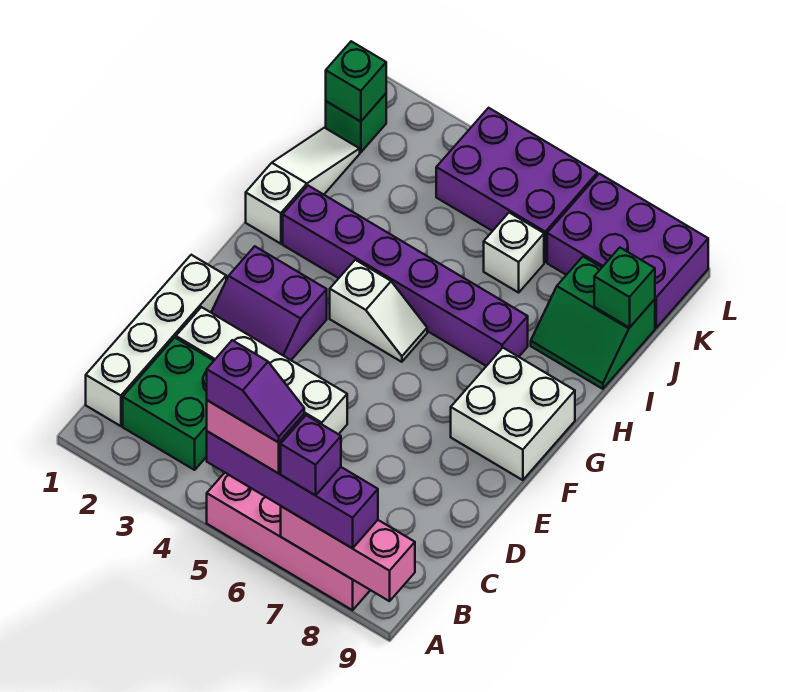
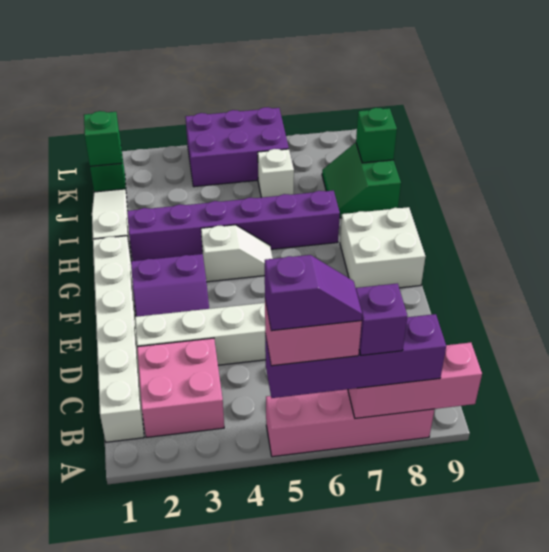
white brick B1:E1 level 1 -> white brick B1:G1 level 1
green brick B2:C3 level 1 -> pink brick B2:C3 level 1
green slope I8:J9 level 1 top J -> green slope I8:J9 level 1 top 9
purple brick K7:L9 level 1 -> none

